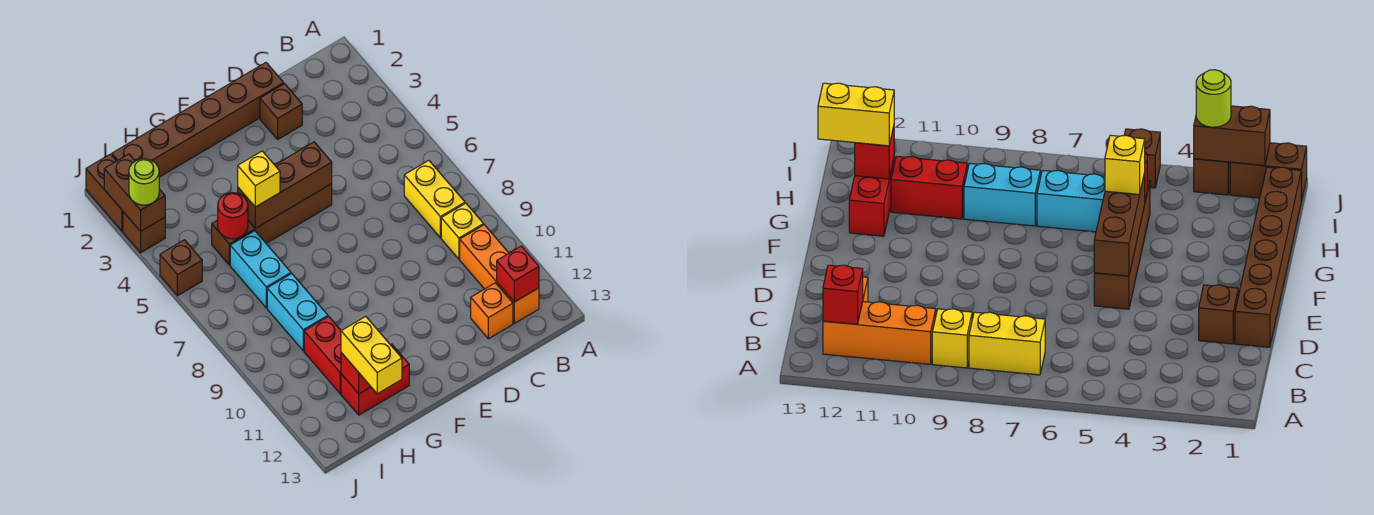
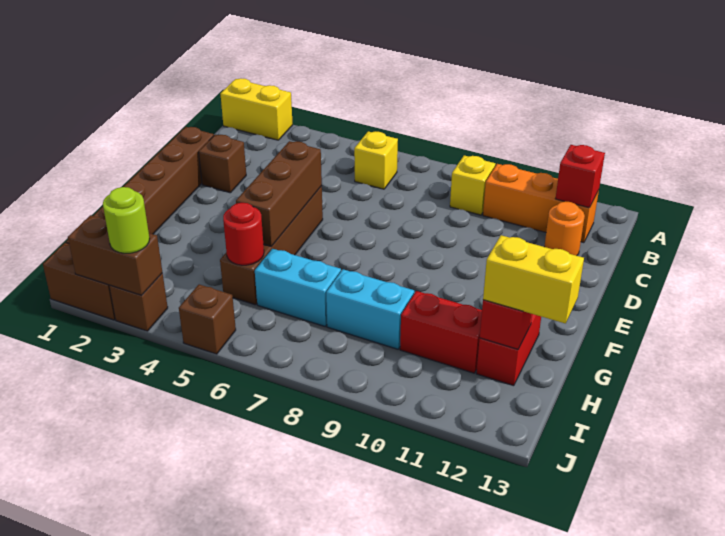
yellow brick B7:B8 level 1 -> yellow brick A1:A2 level 1
orange brick C12 level 1 -> orange round brick C12 level 1
yellow brick G5 level 3 -> yellow brick B6 level 1

